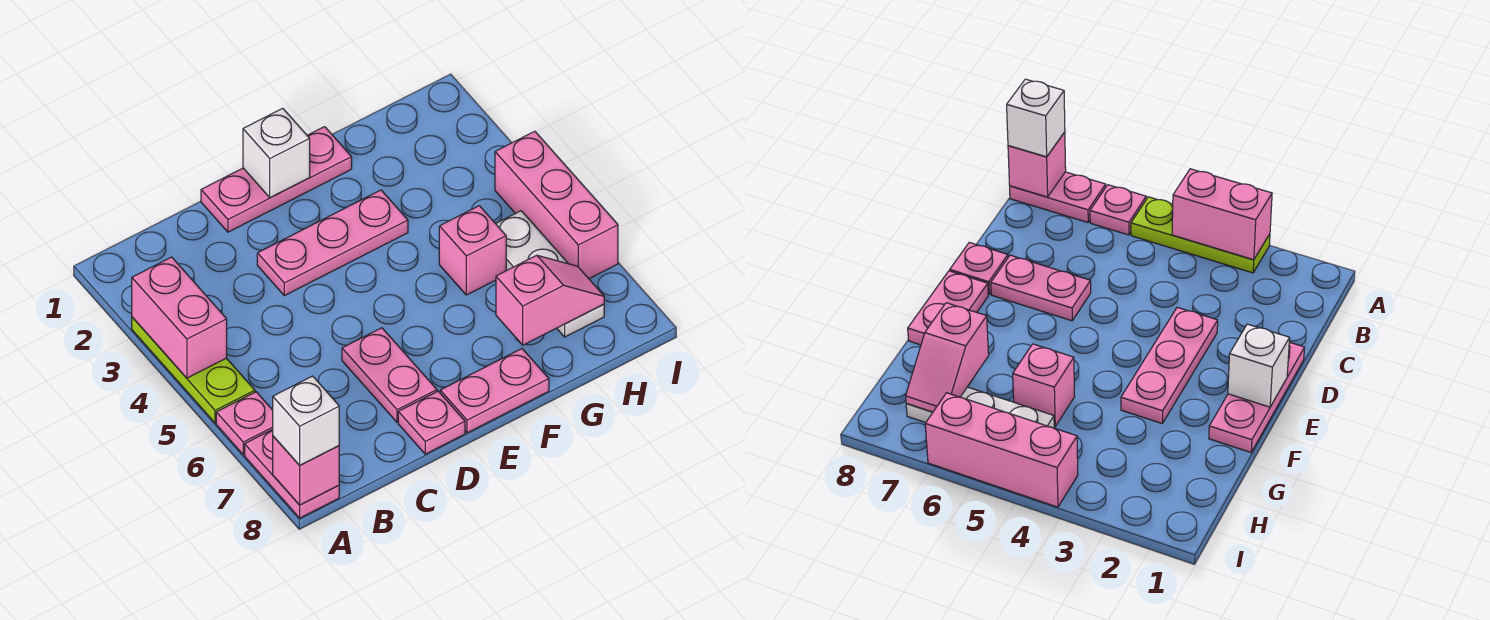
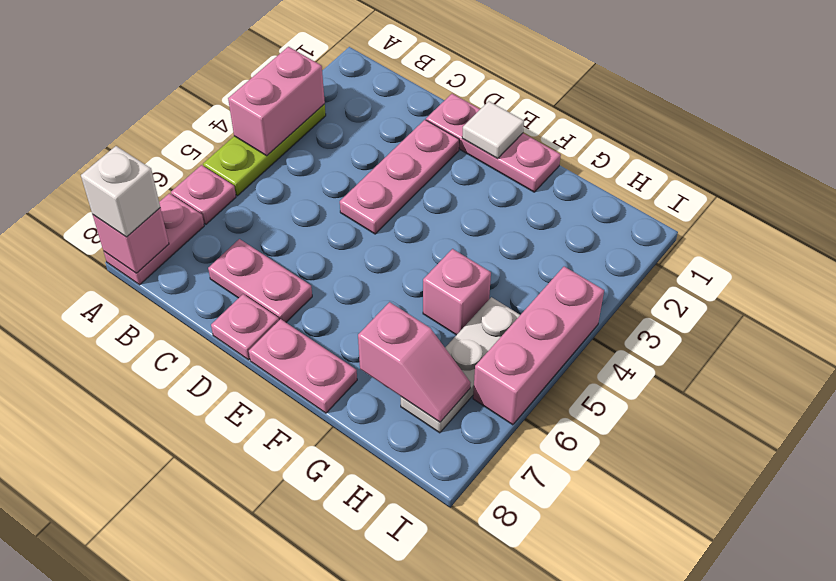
pink plate D3:F3 level 1 -> pink plate D2:D4 level 1
pink plate D6:D7 level 1 -> pink plate C7:D7 level 1
white brick E1 level 2 -> white tile E1 level 2

